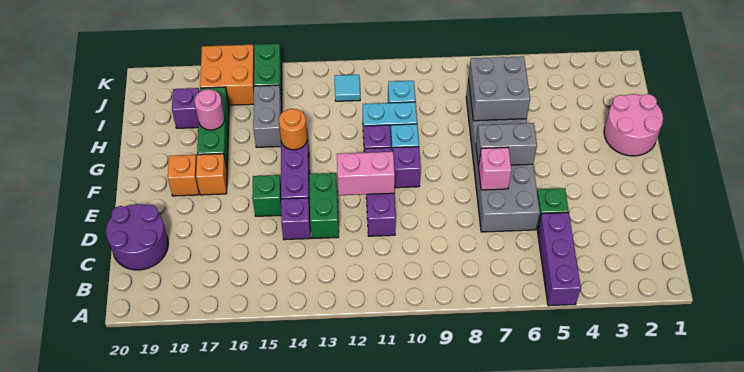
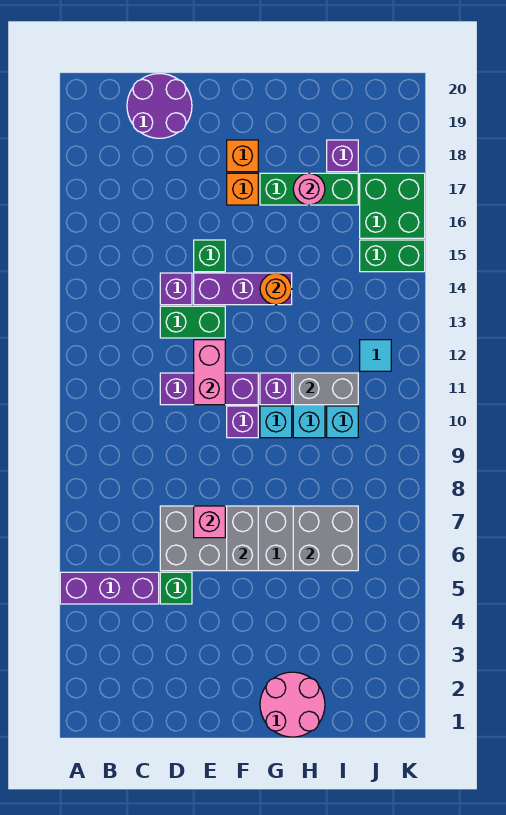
grey brick H15:I15 level 1 -> grey brick H11:I11 level 2
orange brick J16:K17 level 1 -> green brick J16:K17 level 1

